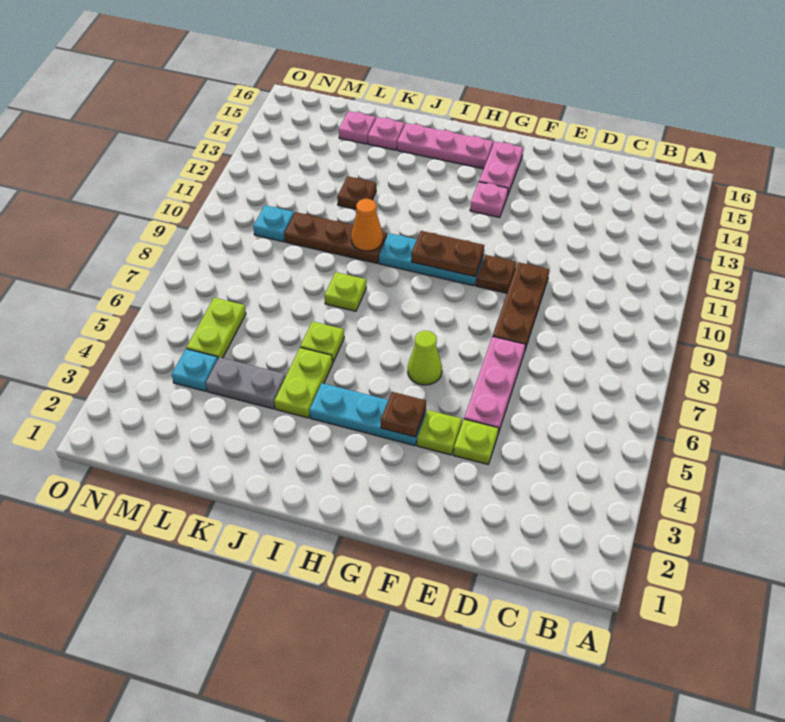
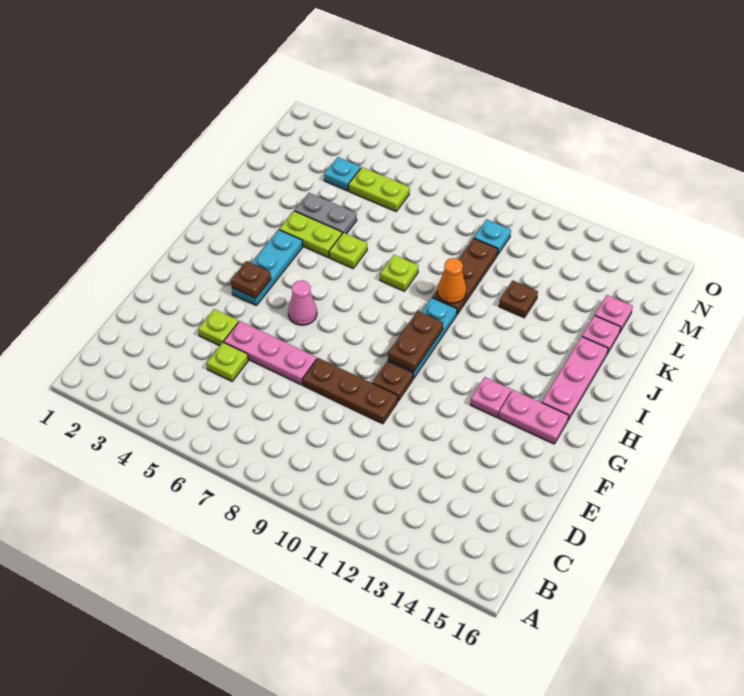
lime plate F4 level 1 -> lime plate D5 level 1
lime cone G6 level 1 -> pink cone G6 level 1
grey plate K4:L4 level 1 -> grey plate K4:K5 level 1

